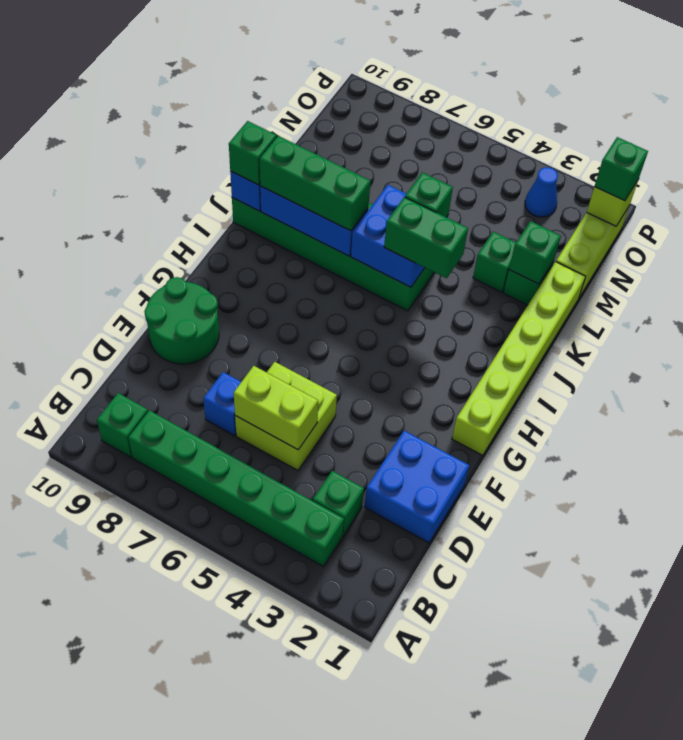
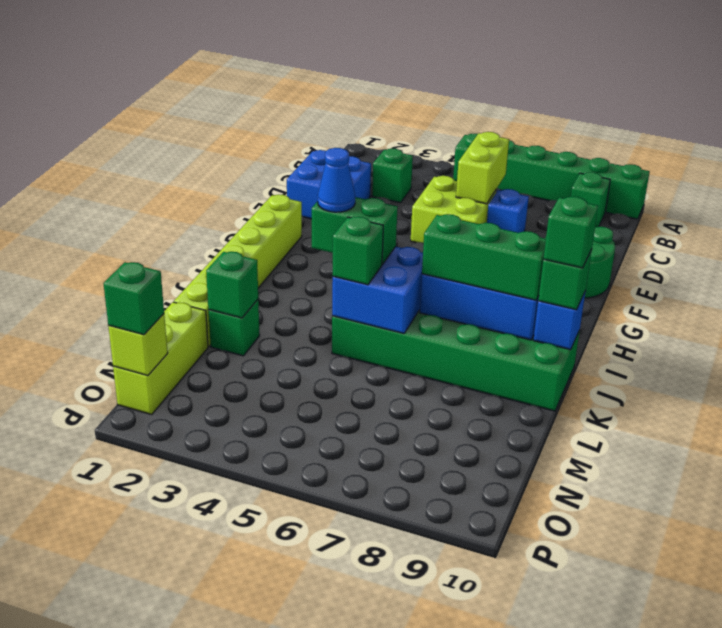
green brick B3:B8 level 1 -> green brick A5:A10 level 1
lime brick D5:D6 level 2 -> lime brick C6:D6 level 2
green brick L3 level 1 -> green brick J10 level 4
blue cone O3 level 1 -> blue cone J4 level 4

